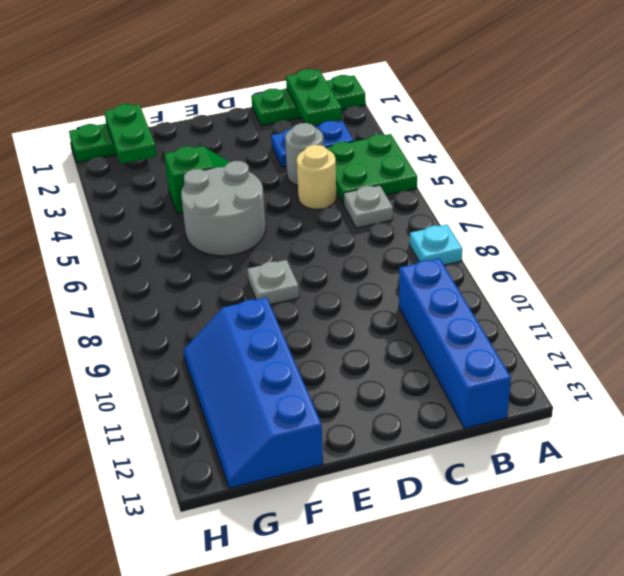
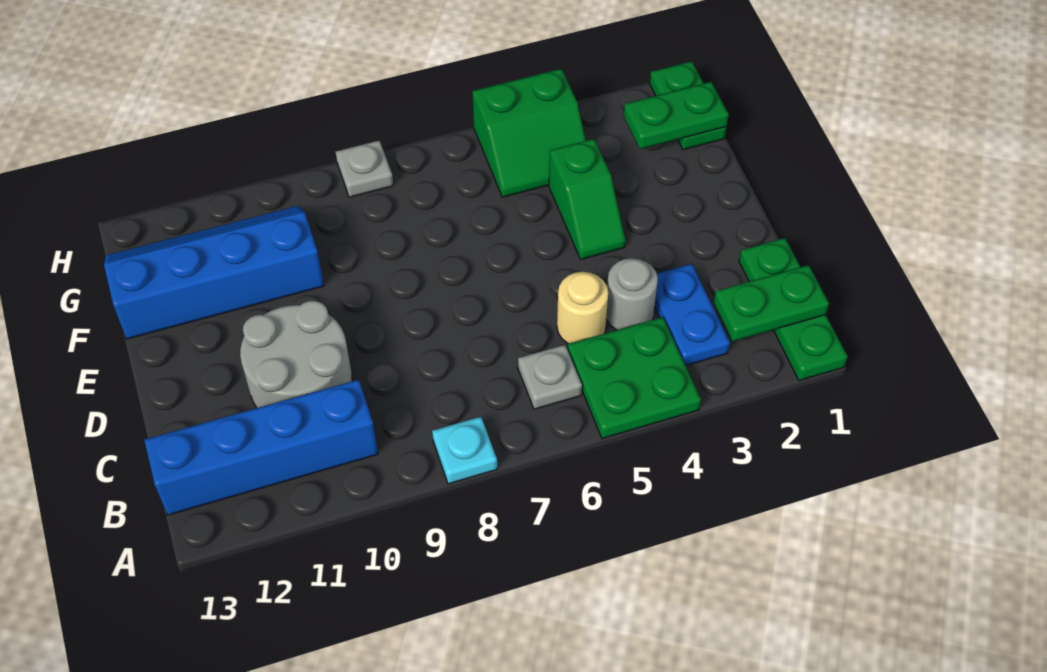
grey round brick E5:F6 level 1 -> grey round brick C10:D11 level 1
grey plate E8 level 1 -> grey plate H8 level 1
none -> green slope G4:H5 level 1 top H

